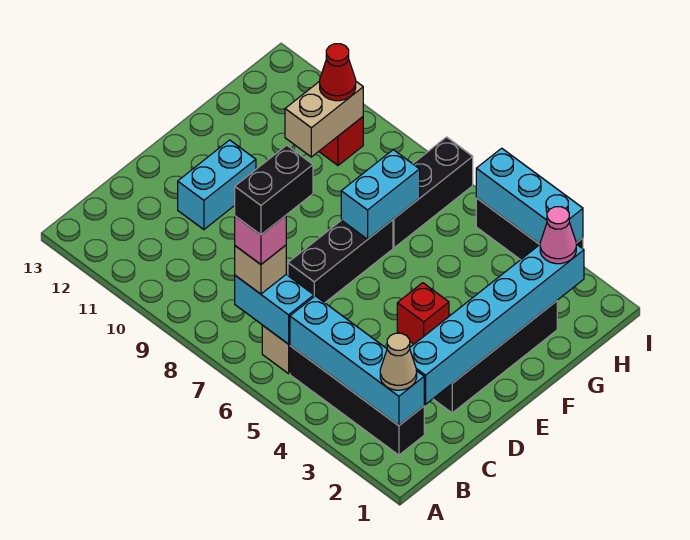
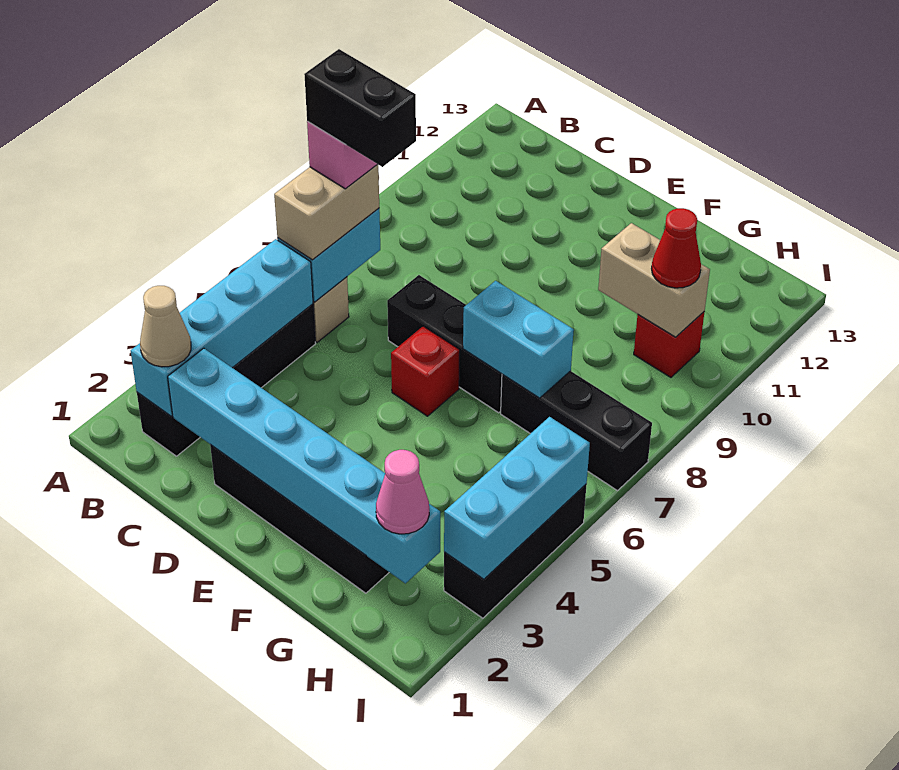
tan brick B7 level 3 -> tan brick B6:B7 level 3
cyan brick D11:E11 level 1 -> none
red brick E4 level 1 -> red brick E6 level 1

